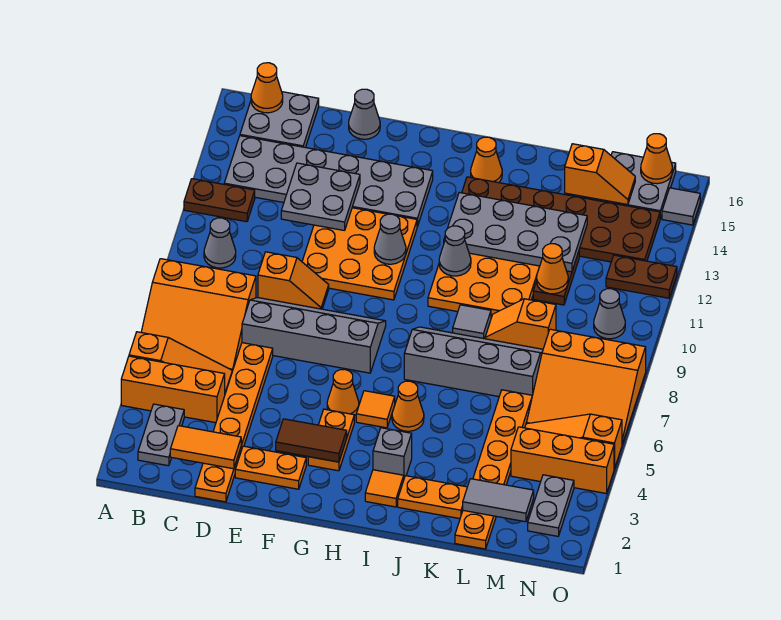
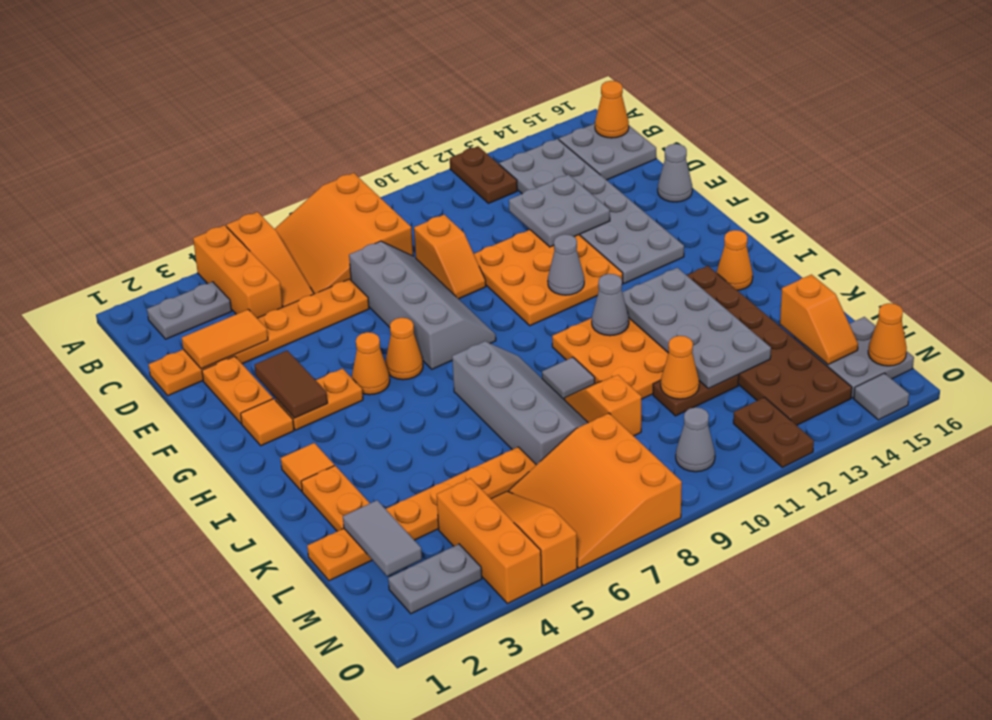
grey cone B10 level 1 -> none
orange tile C2:D2 level 2 -> orange tile D2:D3 level 2
orange tile H5 level 1 -> orange tile G2 level 1
grey brick I3 level 1 -> none
orange cone I5 level 1 -> orange cone G6 level 1

